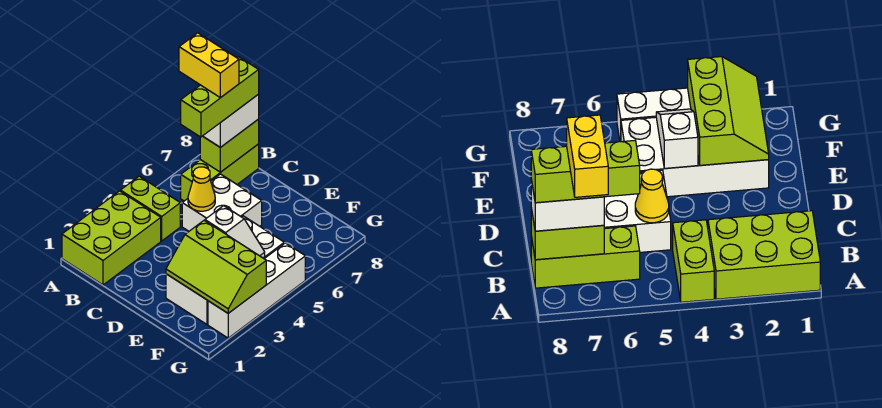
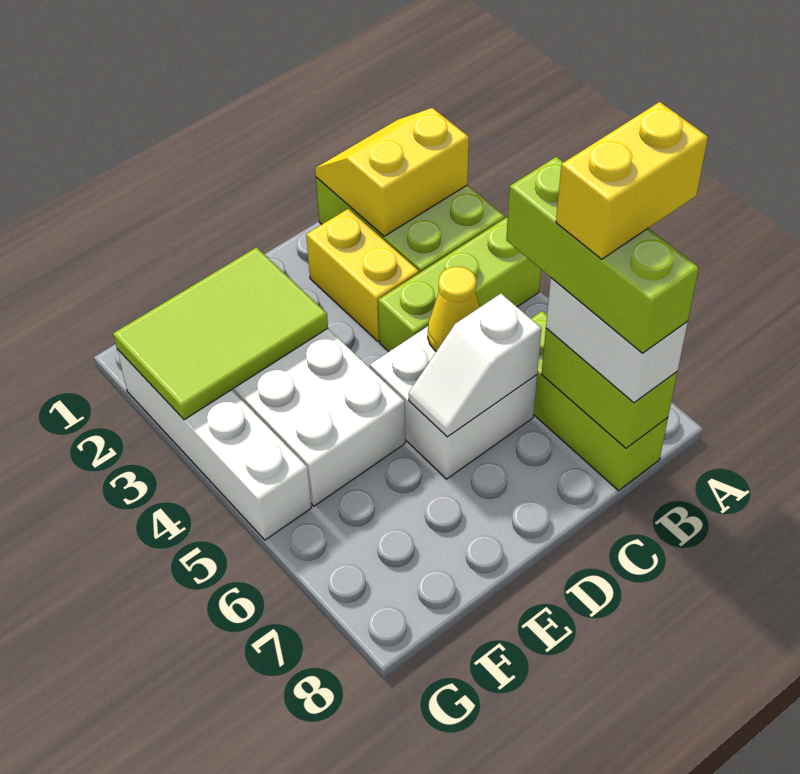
none -> yellow slope A1:B2 level 2 top 2
lime brick A4:B4 level 1 -> lime brick A4:C4 level 1
none -> yellow brick C2:C3 level 1
lime slope E2:G3 level 2 top 3 -> lime tile E2:G3 level 2
white slope E4:F4 level 2 top E -> white slope C6:D6 level 2 top C

